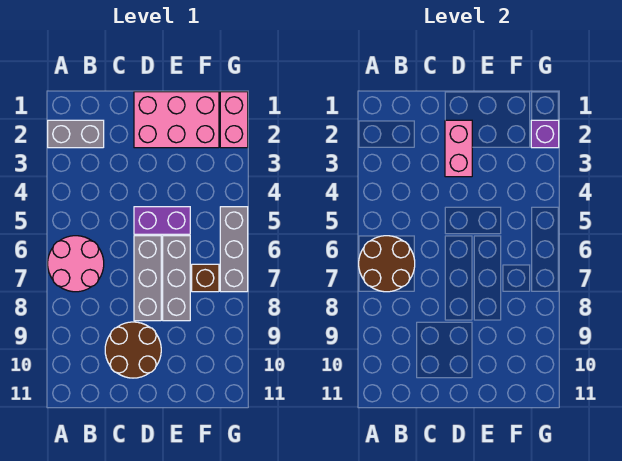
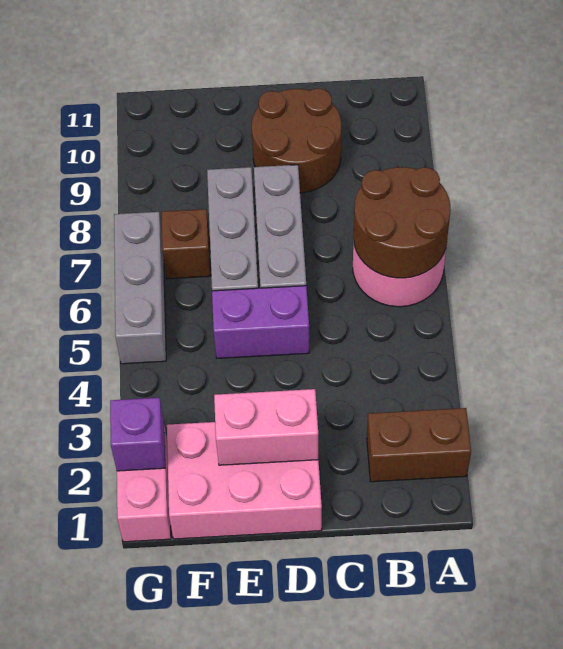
grey brick A2:B2 level 1 -> brown brick A2:B2 level 1
pink brick D2:D3 level 2 -> pink brick D2:E2 level 2

